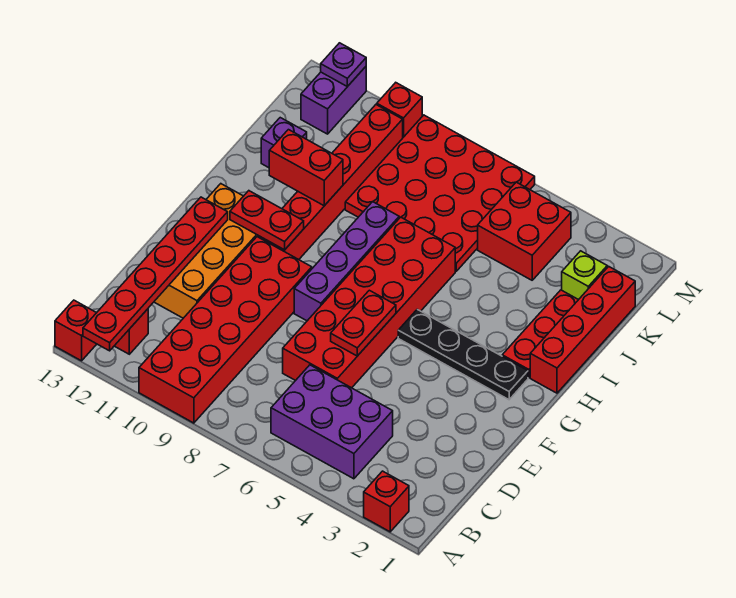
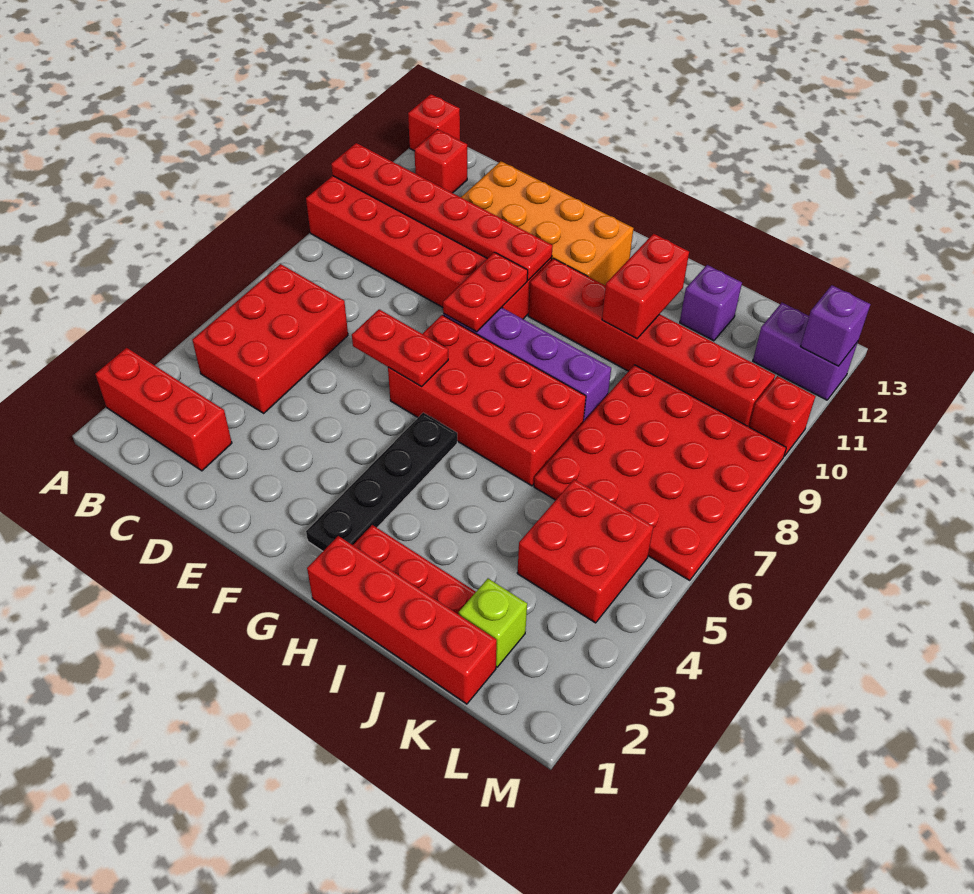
red brick A2 level 1 -> red brick A2:C2 level 1
red plate A12:F12 level 2 -> red plate A10:F10 level 2
purple brick B4:C6 level 1 -> red brick B4:C6 level 1
red brick D6:I7 level 1 -> red brick F6:I7 level 1
red plate G10:G11 level 2 -> red plate F8:F9 level 2
purple plate M12 level 2 -> purple brick M12 level 2

